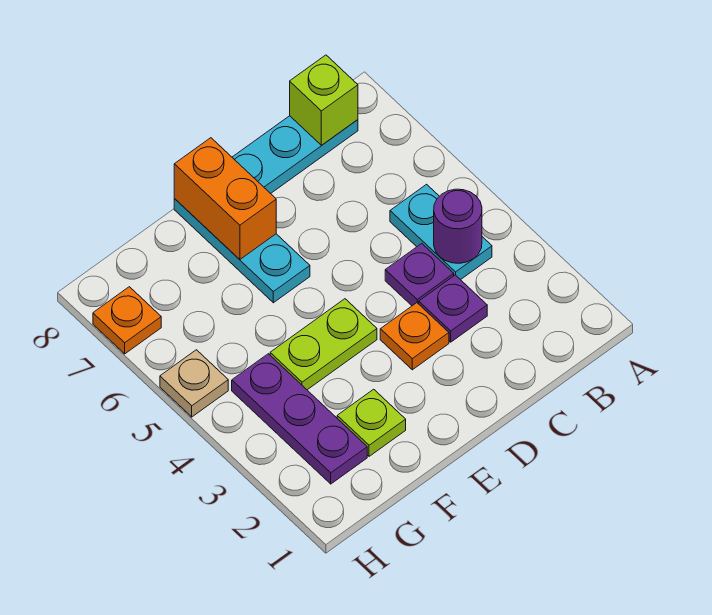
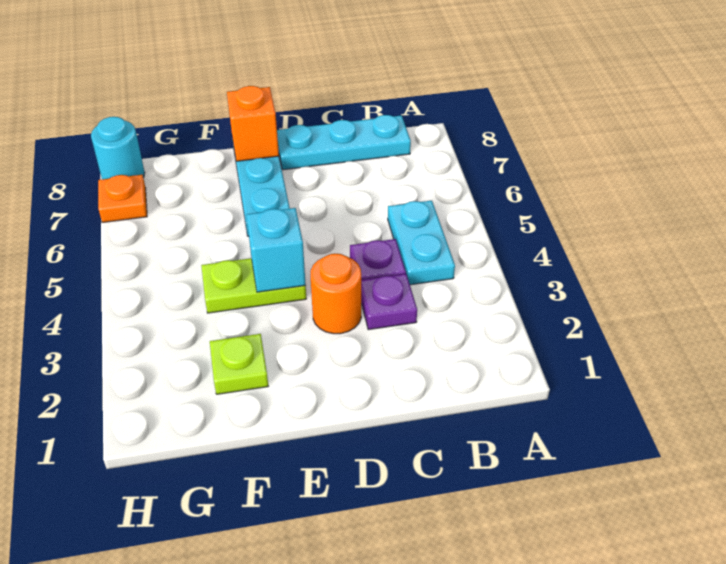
purple round brick B4 level 2 -> none
lime brick B8 level 2 -> none
orange plate D3 level 1 -> orange round brick D3 level 1
none -> cyan brick E4 level 2
orange brick E7:E8 level 2 -> orange brick E8 level 2
purple plate G2:G4 level 1 -> none
tan plate H5 level 1 -> none
none -> cyan round brick H8 level 1

